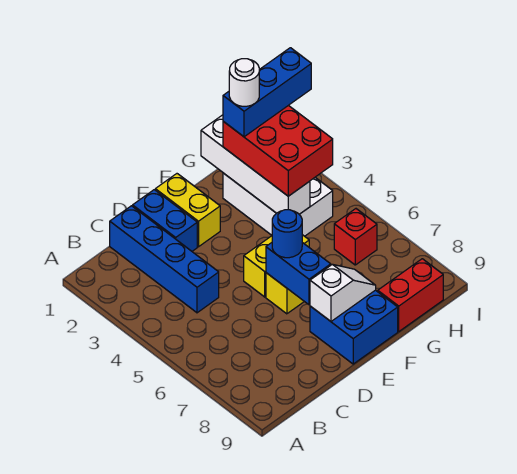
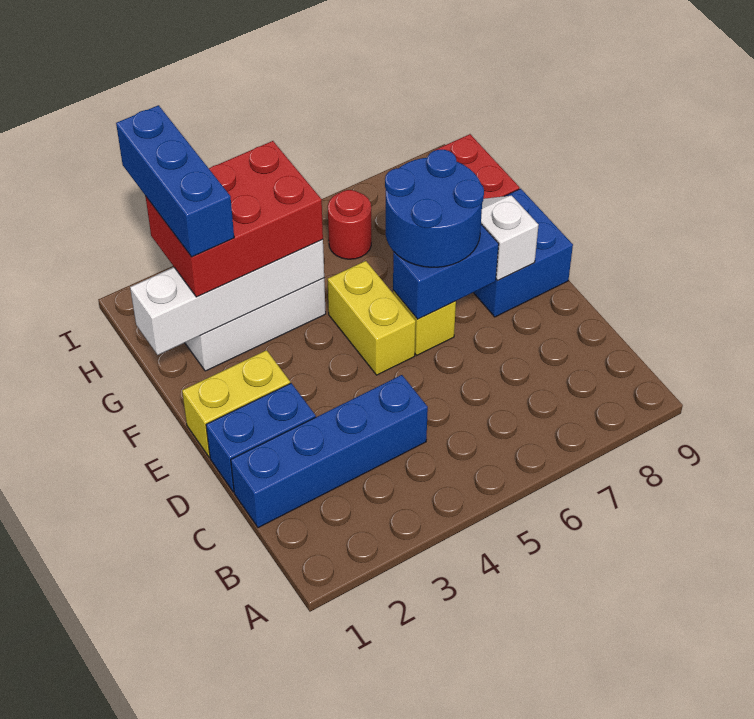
blue round brick E6 level 3 -> blue round brick E6:F7 level 3
white round brick G2 level 5 -> none
red brick H6 level 1 -> red round brick H6 level 1

